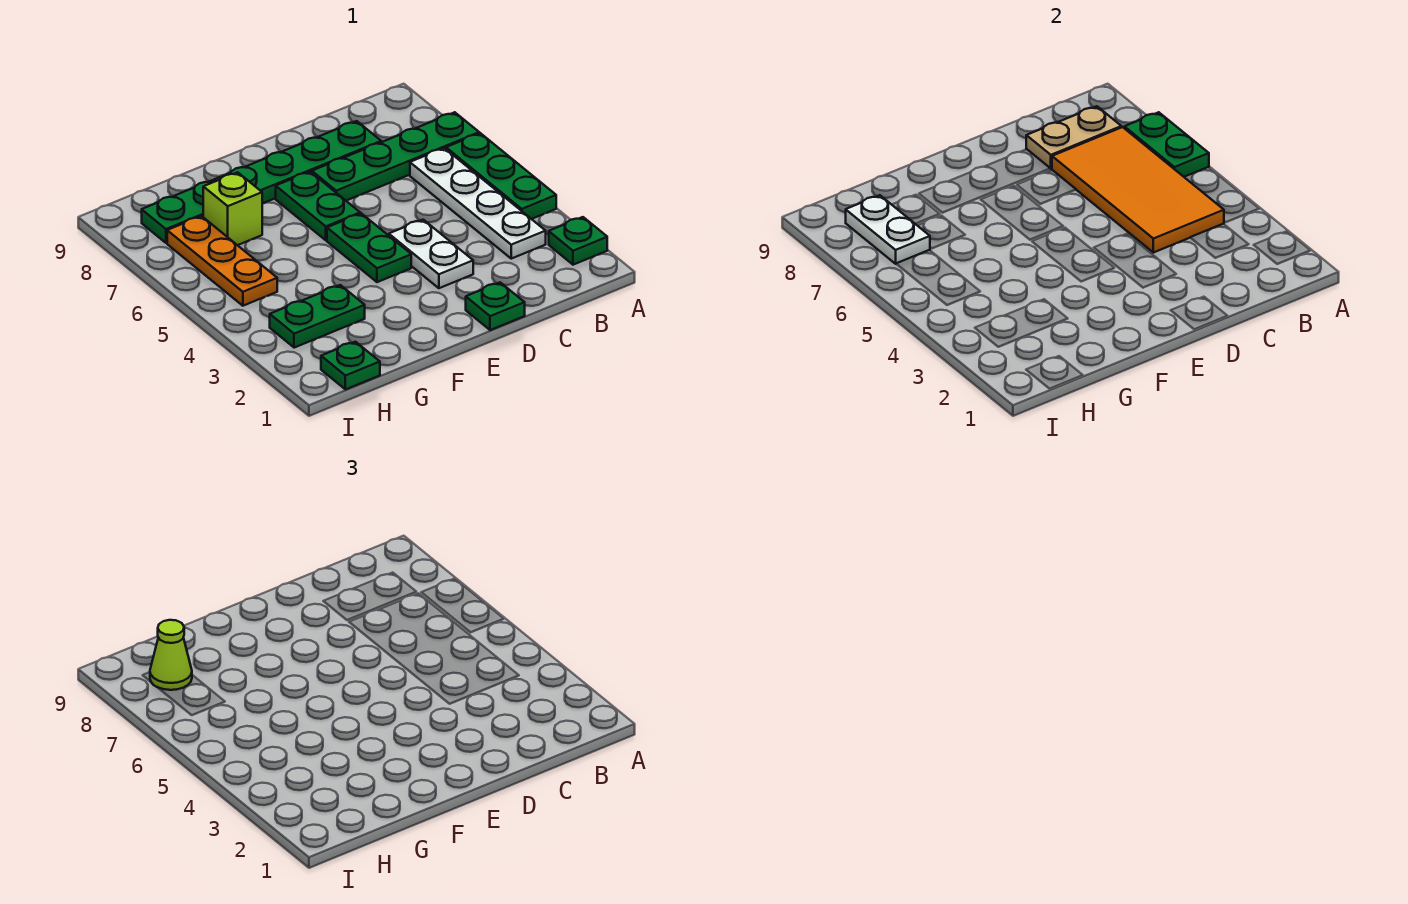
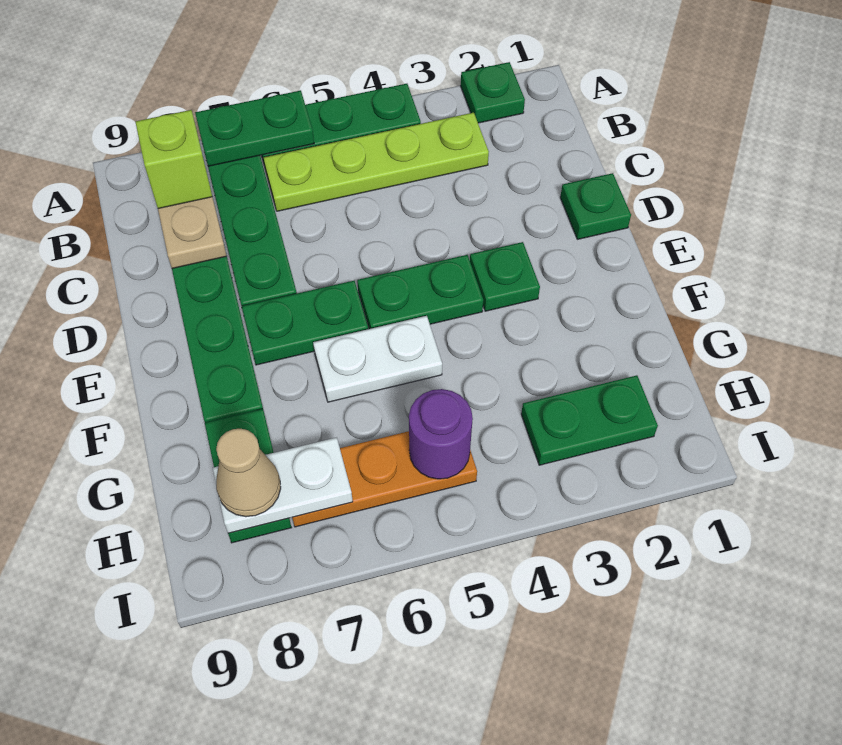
white plate B3:B6 level 1 -> lime plate B3:B6 level 1
orange tile B4:C7 level 2 -> none
white plate D3:D4 level 1 -> white plate F5:F6 level 1
green plate G3:H3 level 1 -> green plate H2:H3 level 1
lime brick G7 level 1 -> lime brick B8 level 3
green plate H1 level 1 -> green plate E3 level 1
none -> purple round brick H5 level 2
lime cone H8 level 3 -> tan cone H8 level 3

